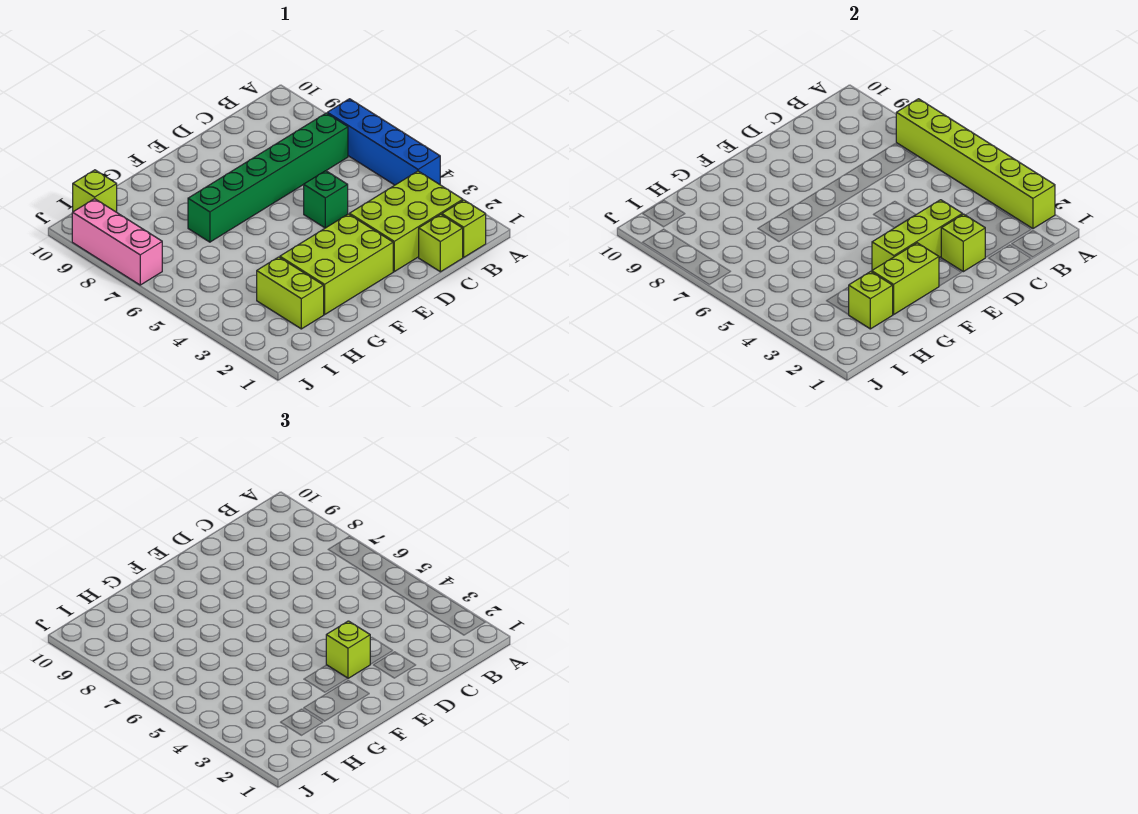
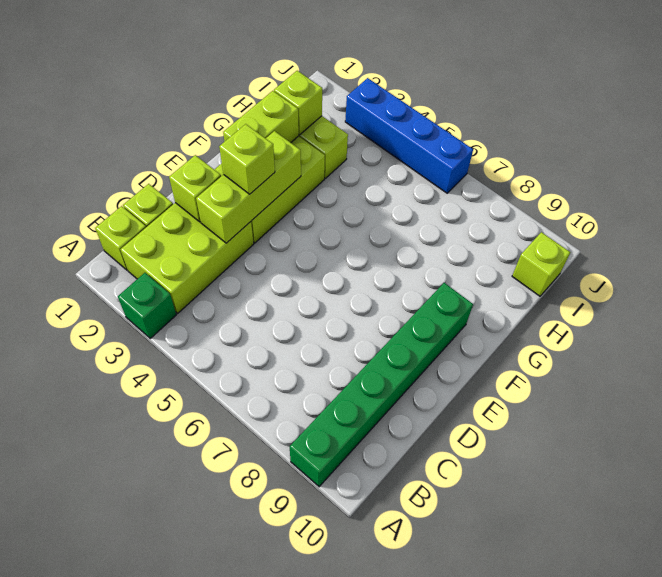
lime brick A2:A7 level 2 -> none
blue brick A4:A7 level 1 -> blue brick J3:J6 level 1
green brick B7:G7 level 1 -> green brick A9:F9 level 1
green brick D5 level 1 -> green brick A3 level 1
pink brick J7:J9 level 1 -> none

